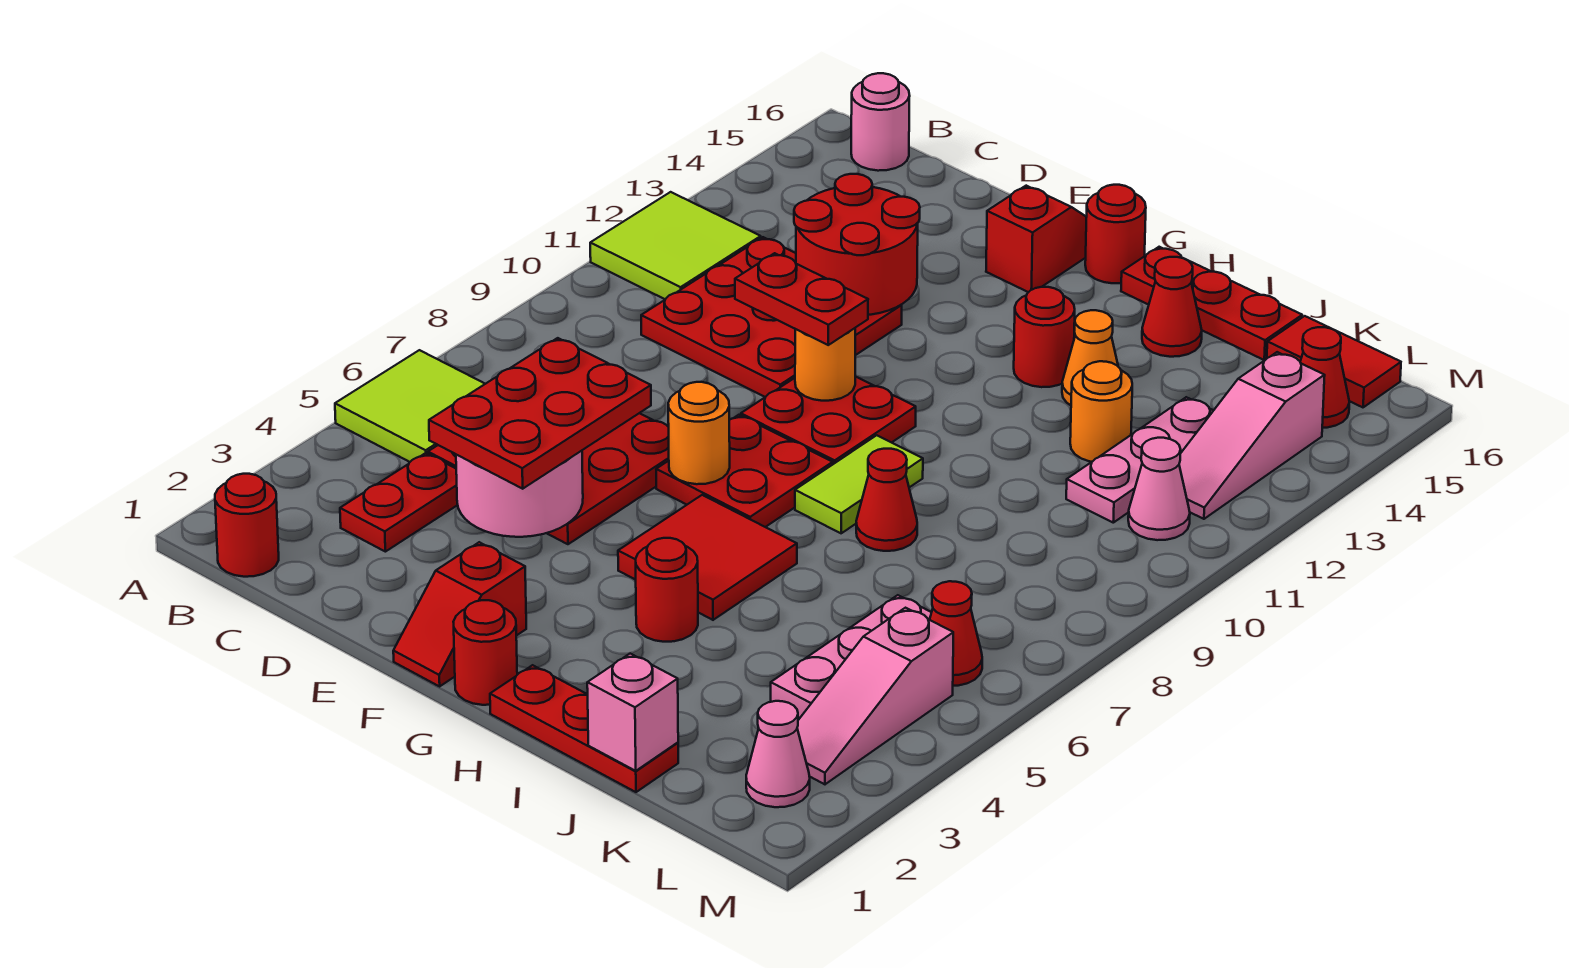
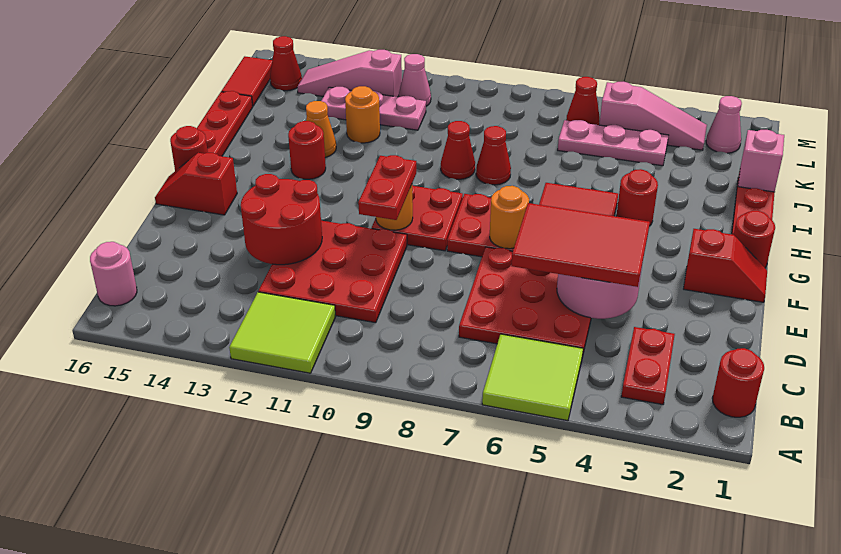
red plate C3:C4 level 1 -> red plate B3:C3 level 1
red plate D4:E6 level 3 -> red tile D4:E6 level 3
lime tile H8:H9 level 1 -> none
red cone I15 level 1 -> red cone I9 level 1
pink slope L12:L14 level 1 top 14 -> pink slope L12:L14 level 1 top 12

